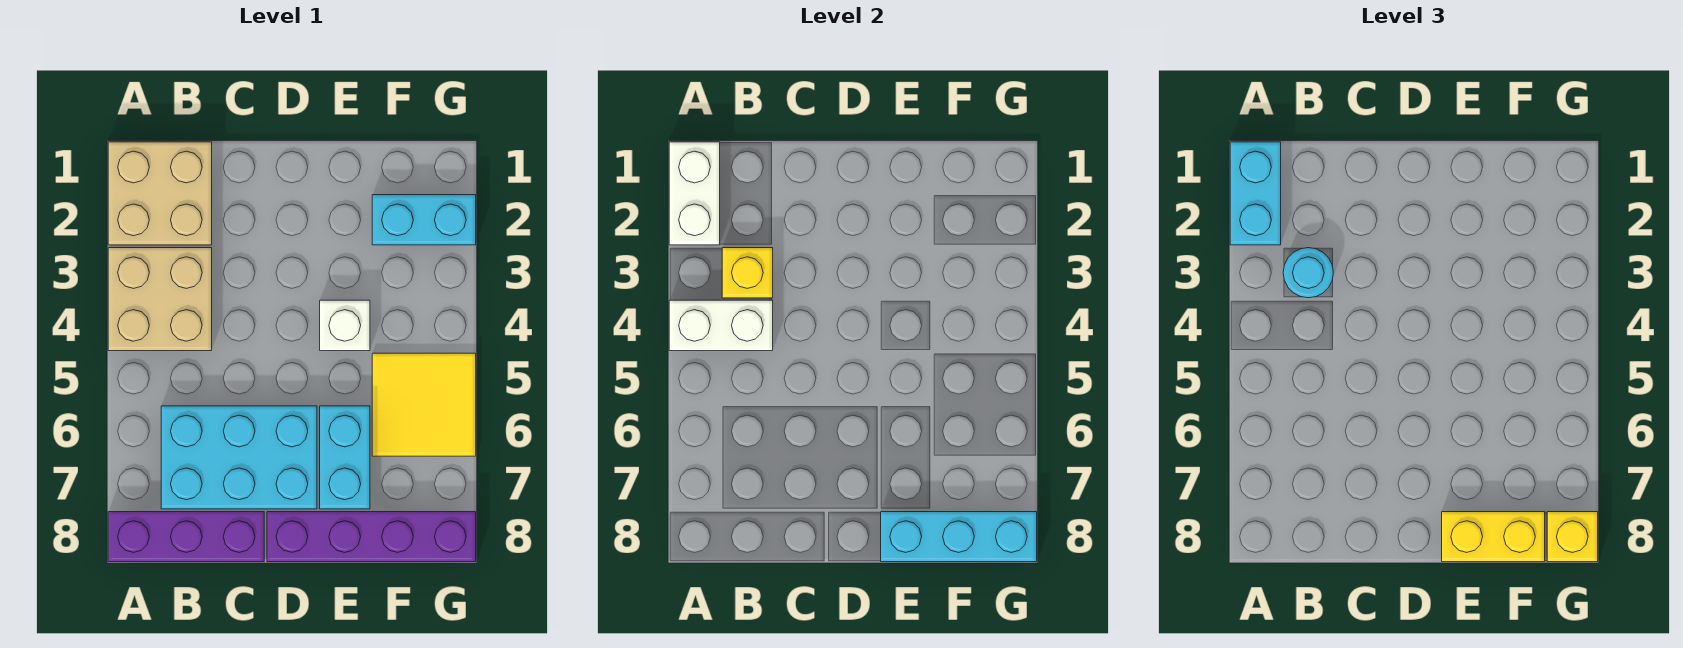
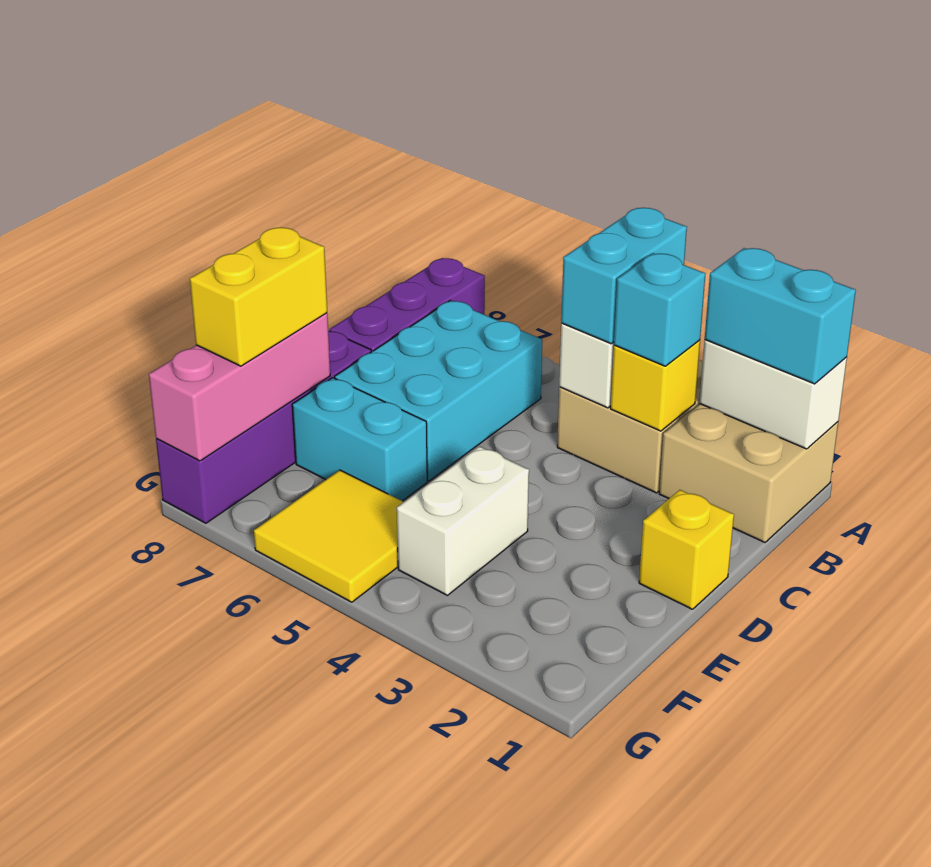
cyan round brick B3 level 3 -> cyan brick B3 level 3
white brick E4 level 1 -> white brick E4:F4 level 1
cyan brick E8:G8 level 2 -> pink brick E8:G8 level 2
cyan brick F2:G2 level 1 -> cyan brick A4:B4 level 3
yellow brick G8 level 3 -> yellow brick D1 level 1

